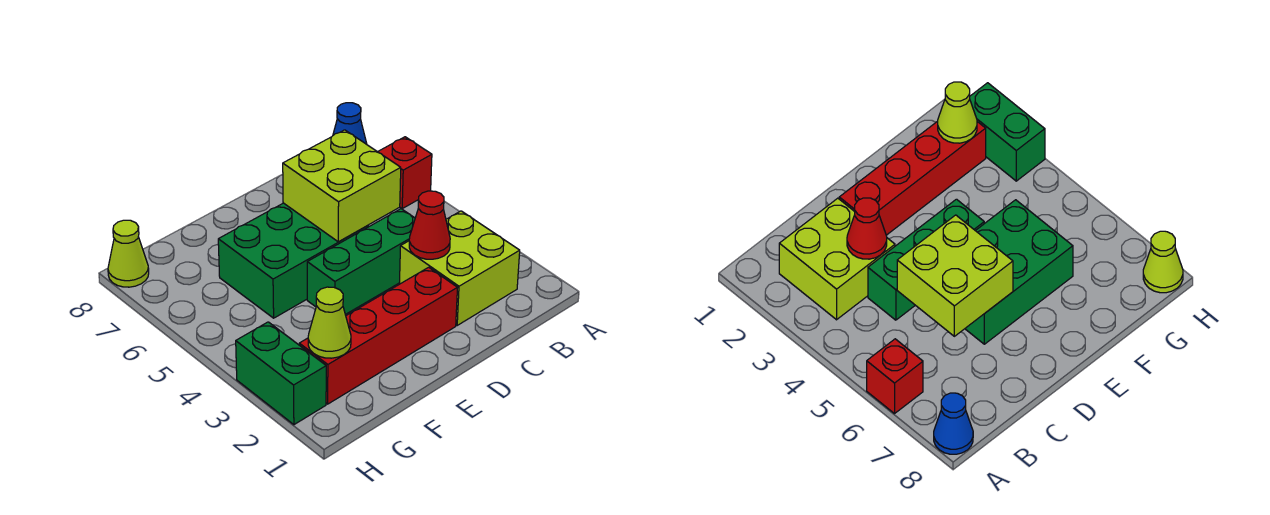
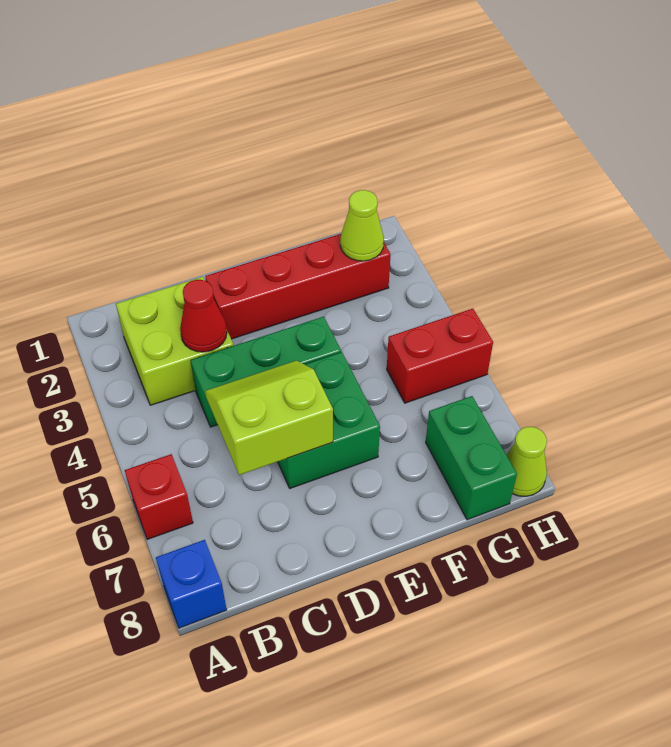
blue cone A8 level 1 -> blue brick A8 level 1
lime brick C5:D6 level 2 -> lime slope C5:D6 level 2 top 6
green brick D5:F6 level 1 -> green brick D5:E6 level 1
none -> red brick G5:H5 level 1
green brick H2:H3 level 1 -> green brick G7:G8 level 1

